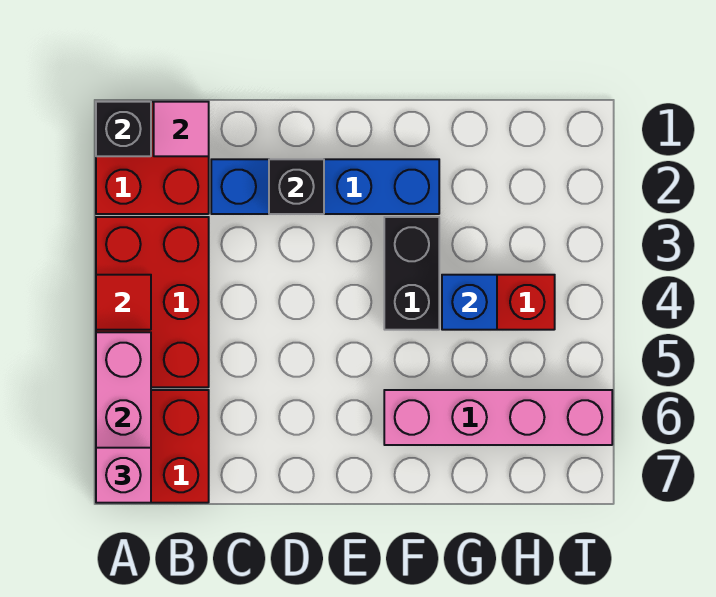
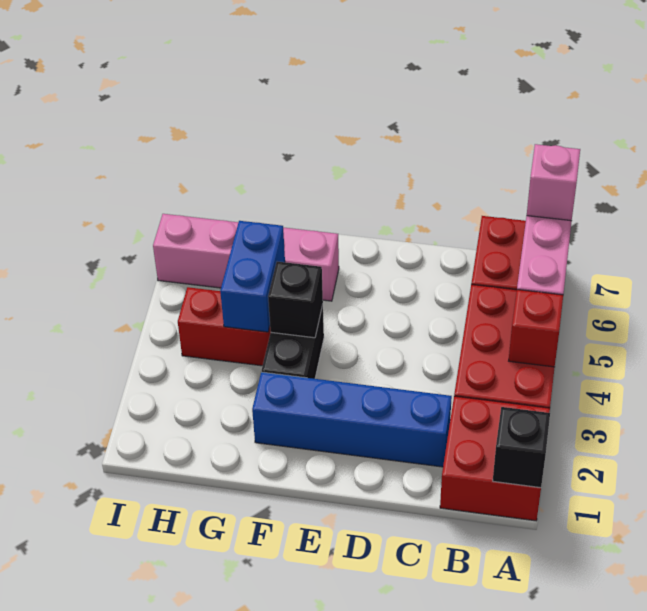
red tile A4 level 2 -> red brick A4 level 2
pink tile B1 level 2 -> none
black brick D2 level 2 -> black brick F4 level 2
blue brick G4 level 2 -> blue brick G4:G5 level 2

